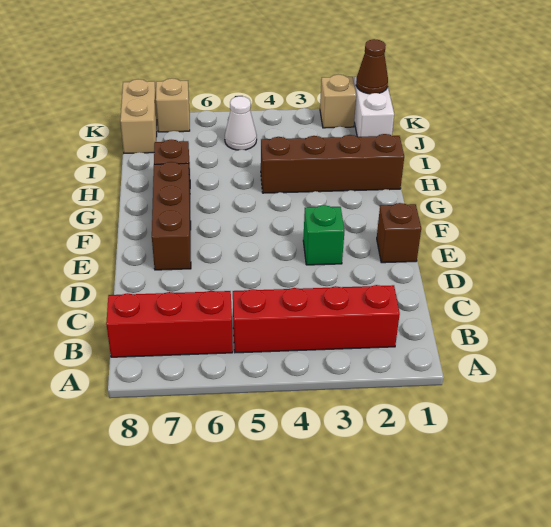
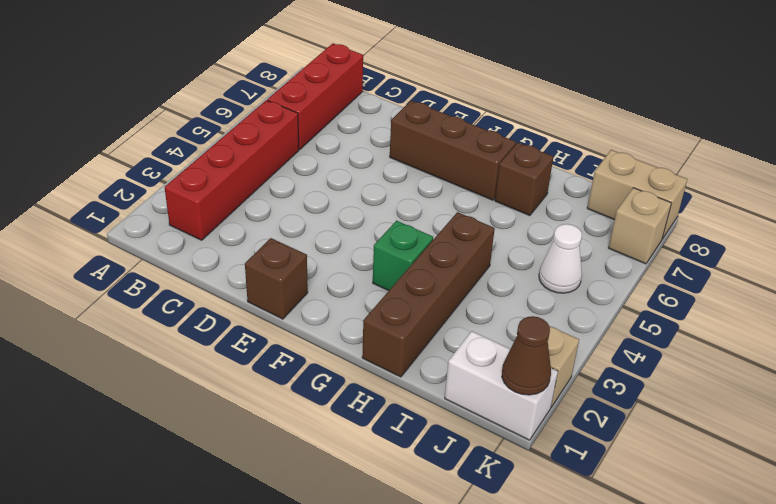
green brick E3 level 1 -> green brick G3 level 1

